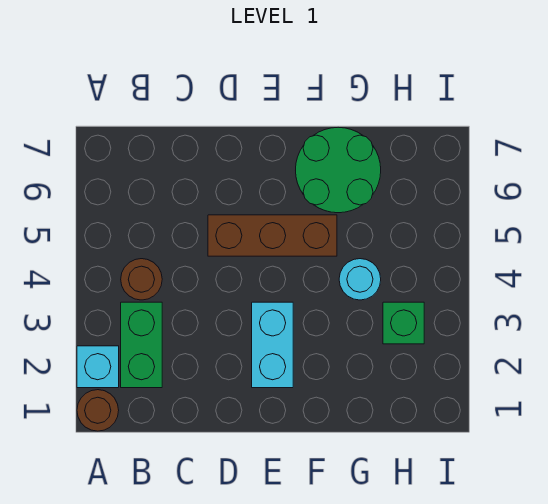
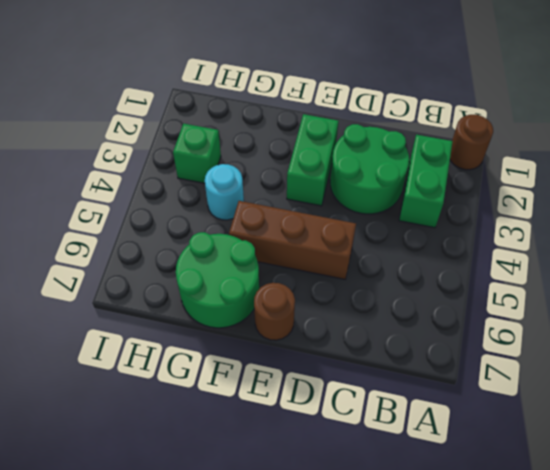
cyan brick A2 level 1 -> none
brown round brick B4 level 1 -> brown round brick E7 level 1
none -> green round brick C2:D3 level 1
cyan brick E2:E3 level 1 -> green brick E2:E3 level 1

